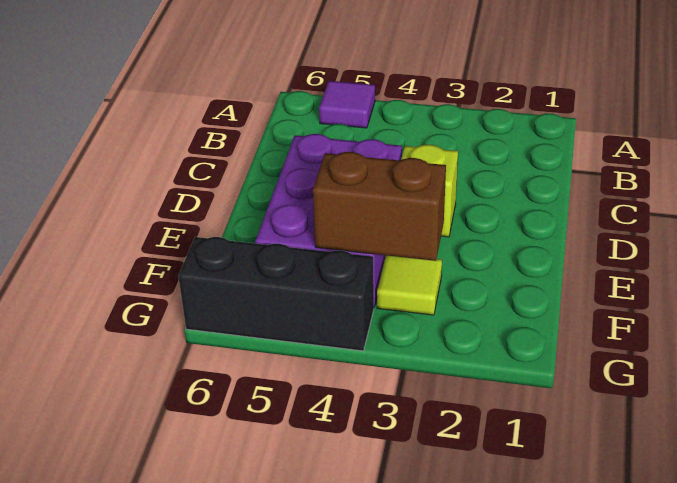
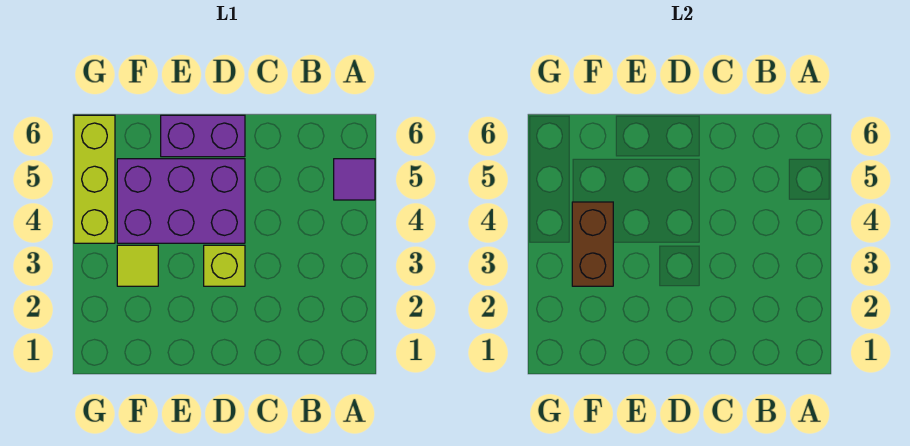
none -> purple brick D6:E6 level 1
black brick G4:G6 level 1 -> lime brick G4:G6 level 1

